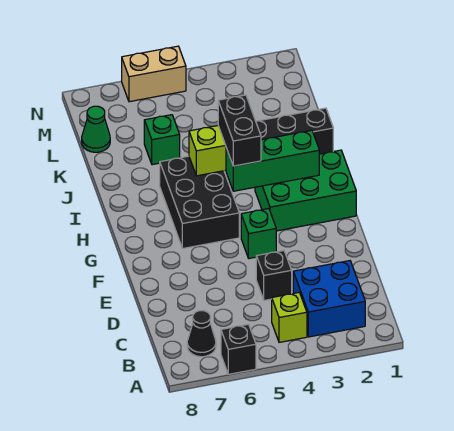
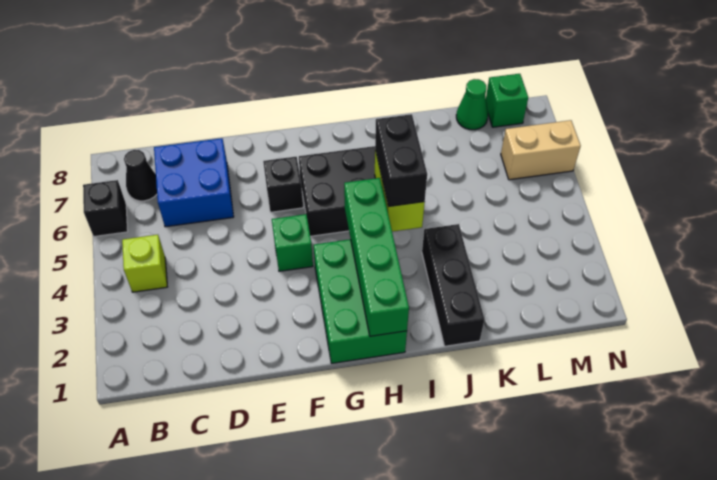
blue brick B2:C3 level 1 -> blue brick C6:D7 level 1
black brick D4 level 1 -> black brick F6 level 1
green brick H2:H4 level 2 -> green brick H1:H4 level 2
black brick H4:I4 level 3 -> black brick I4:I5 level 3
green brick K6 level 1 -> green brick M8 level 1
tan brick N5:N6 level 1 -> tan brick M6:N6 level 1

